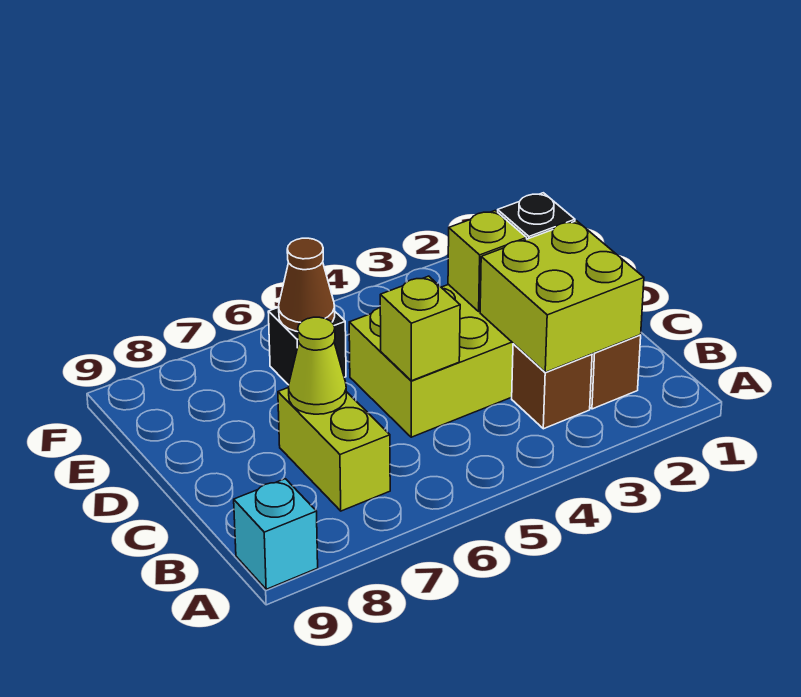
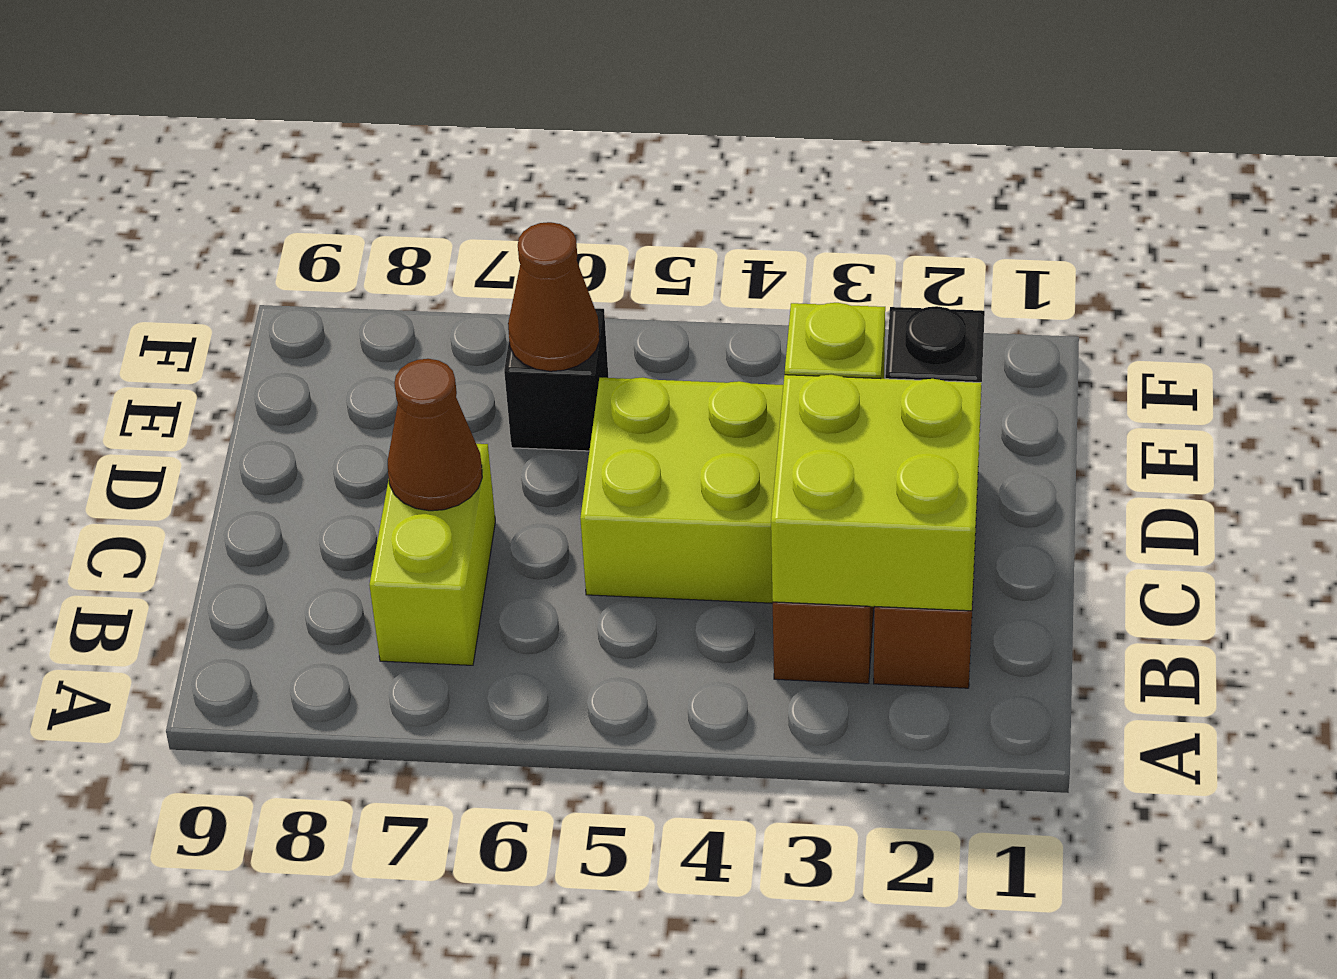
cyan brick A9 level 1 -> none
lime brick C5 level 2 -> none
lime cone C7 level 2 -> brown cone C7 level 2

